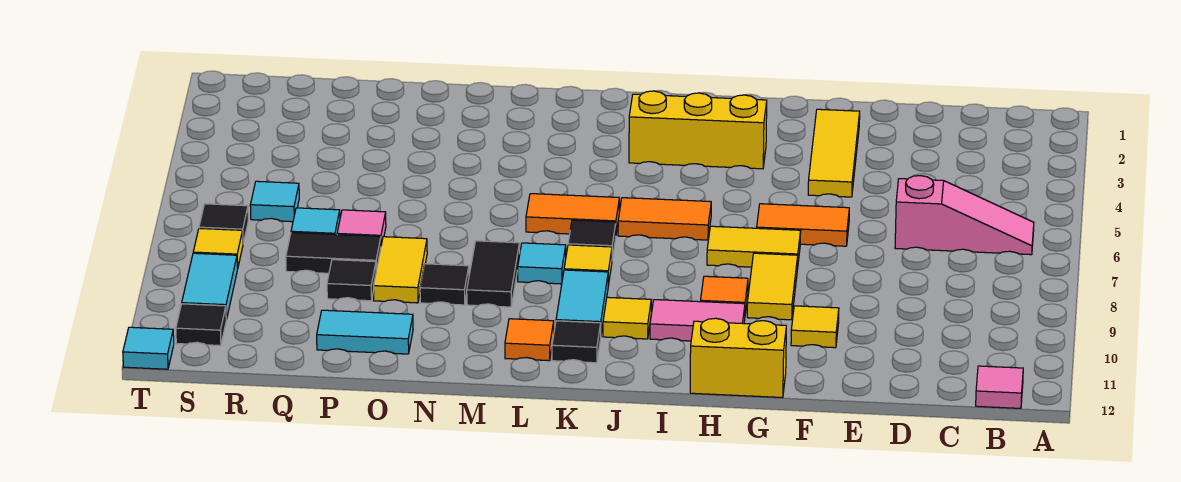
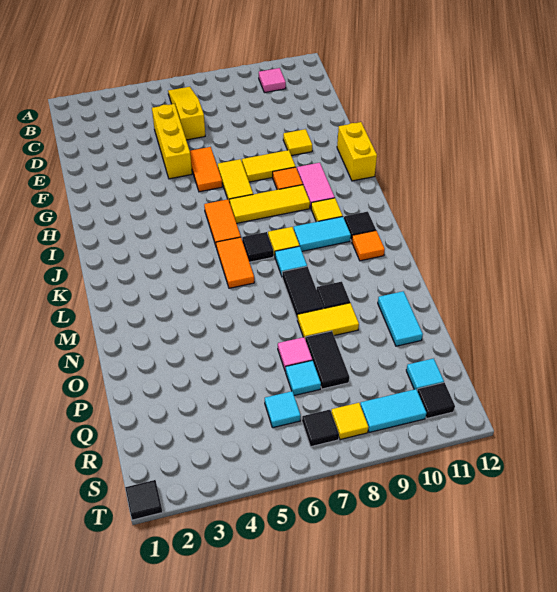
pink slope B6:D6 level 1 top D -> yellow slope B6:D6 level 1 top D
pink tile B12 level 1 -> pink tile B10 level 1
yellow tile F2:F4 level 1 -> yellow tile I7:I9 level 1
yellow brick H3:J3 level 1 -> yellow brick D5:F5 level 1
black tile M8:M9 level 1 -> black tile M8:N8 level 1
black tile P9 level 1 -> black tile T1 level 1
cyan tile T12 level 1 -> cyan tile R11 level 1

